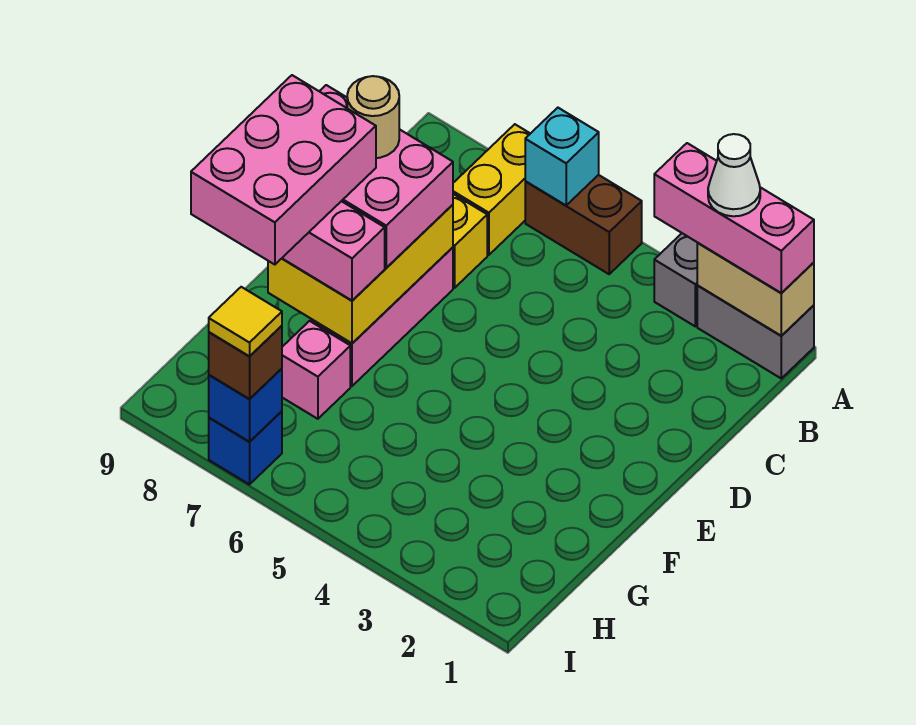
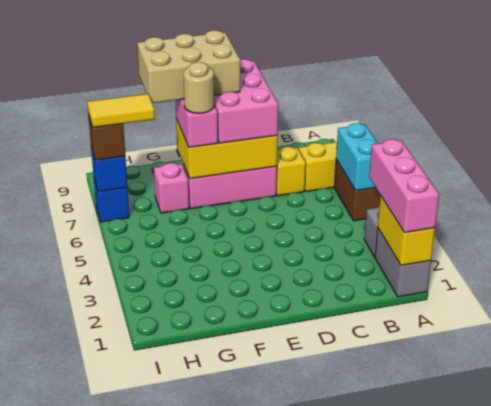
tan brick A1:A2 level 2 -> yellow brick A1:A2 level 2
white cone A2 level 4 -> none
cyan brick A6 level 2 -> cyan brick A5:A6 level 2
tan round brick D8 level 4 -> tan round brick F7 level 4
pink brick E8:G9 level 4 -> tan brick E8:G9 level 4
yellow tile I7 level 4 -> yellow tile H7:I7 level 4

